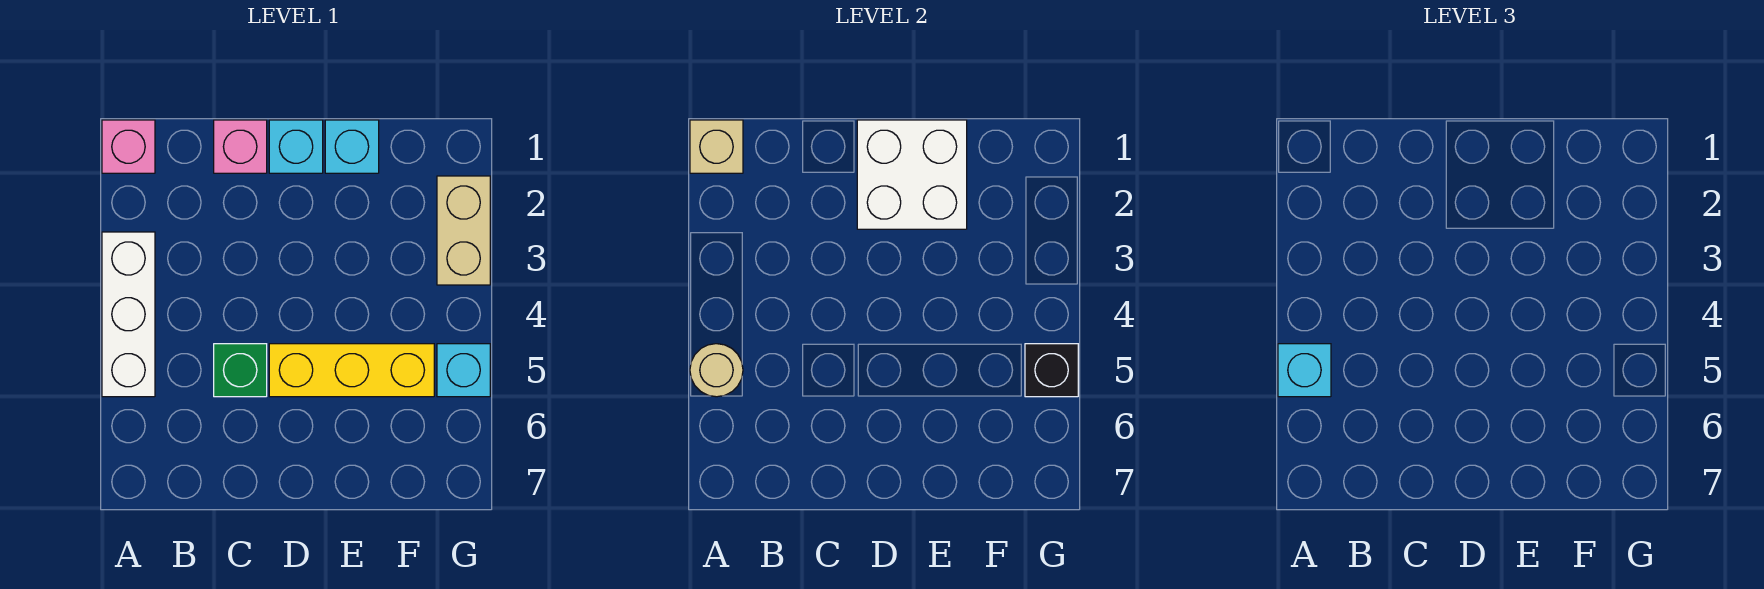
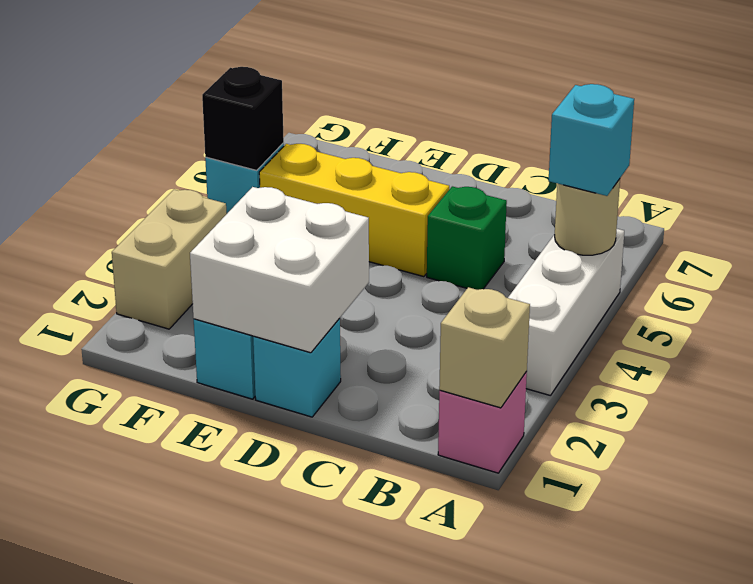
pink brick C1 level 1 -> none

